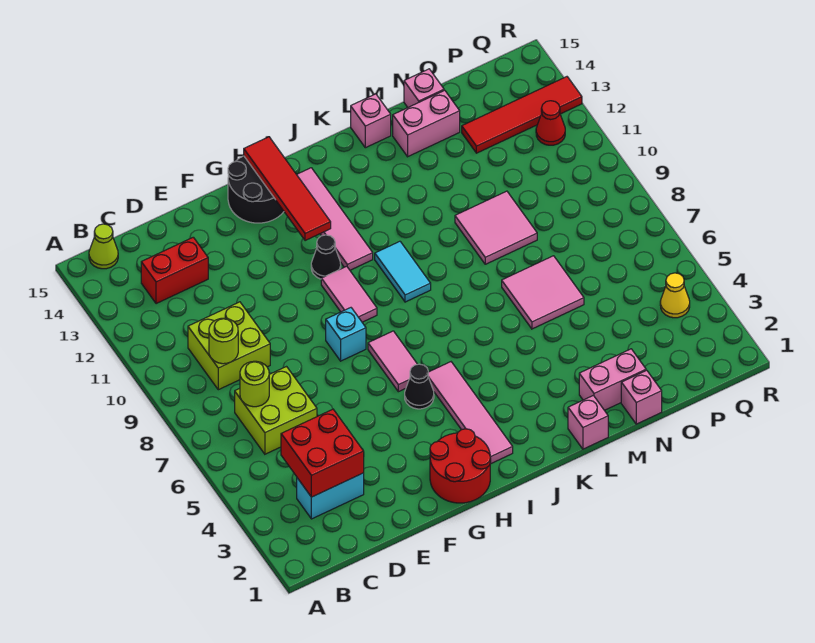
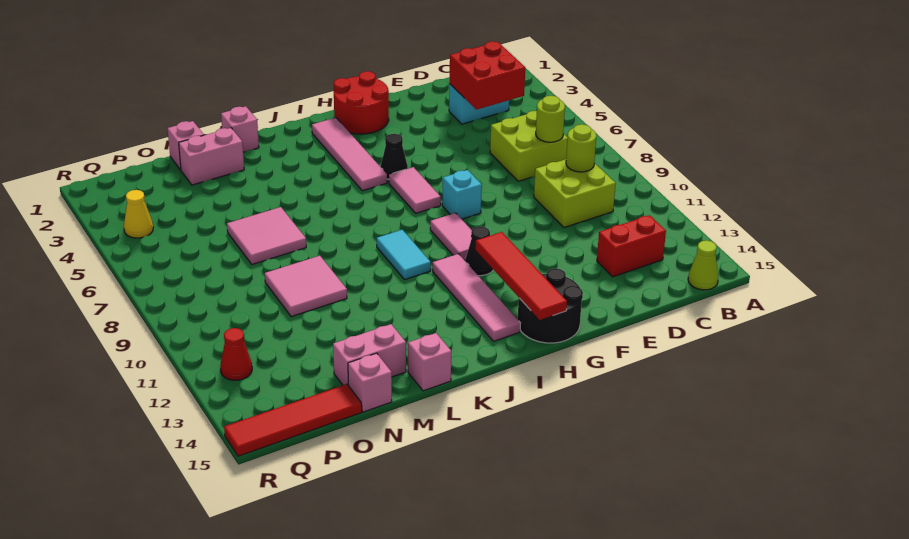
red tile O13:R13 level 1 -> red tile O15:R15 level 1

